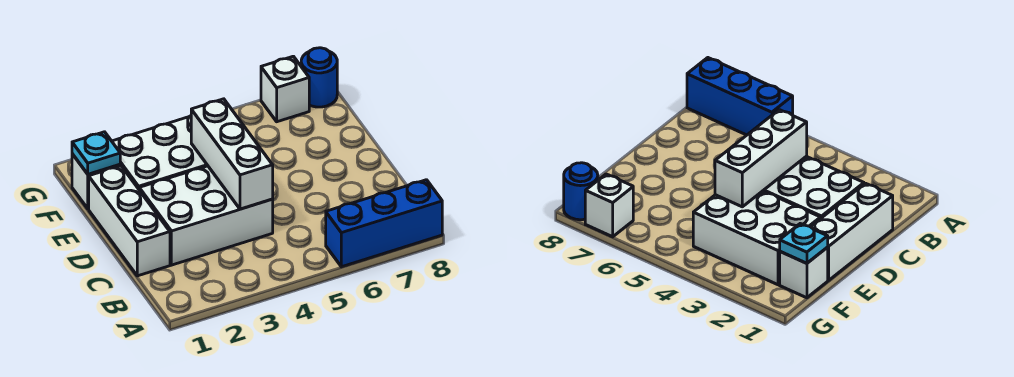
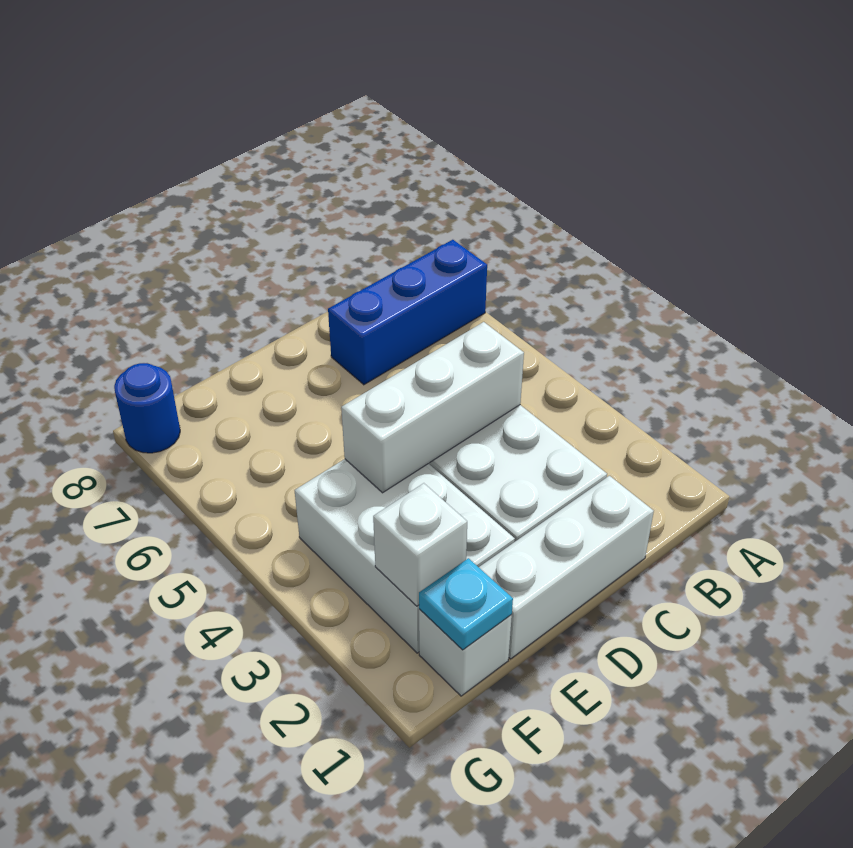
blue brick A6:A8 level 1 -> blue brick A7:C7 level 1
white brick G7 level 1 -> white brick F2 level 2

